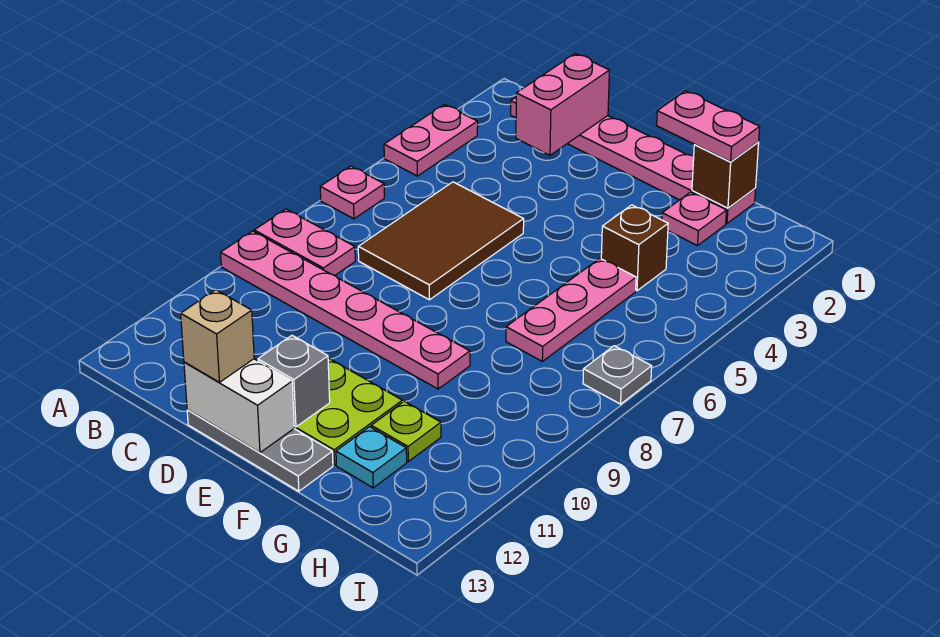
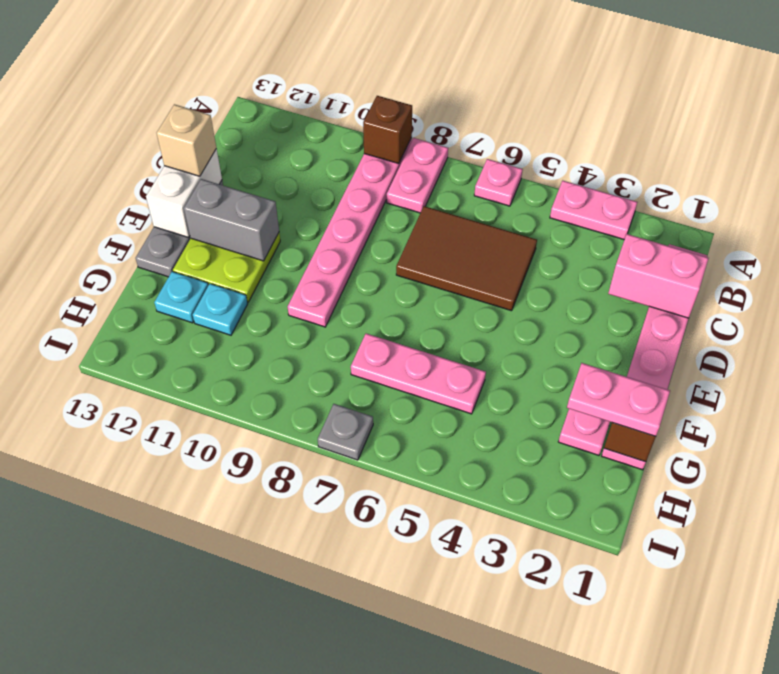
grey brick E12 level 2 -> grey brick E11:E12 level 2
pink plate F1:G1 level 3 -> pink plate G1:G2 level 3
brown brick G4 level 1 -> brown brick A9 level 2
lime plate G11 level 1 -> cyan plate G11 level 1

